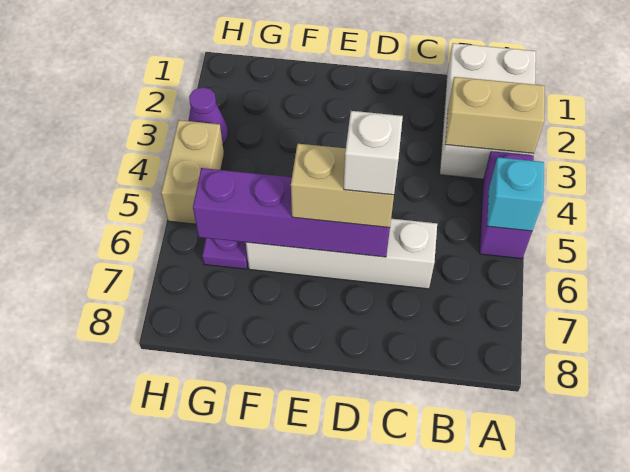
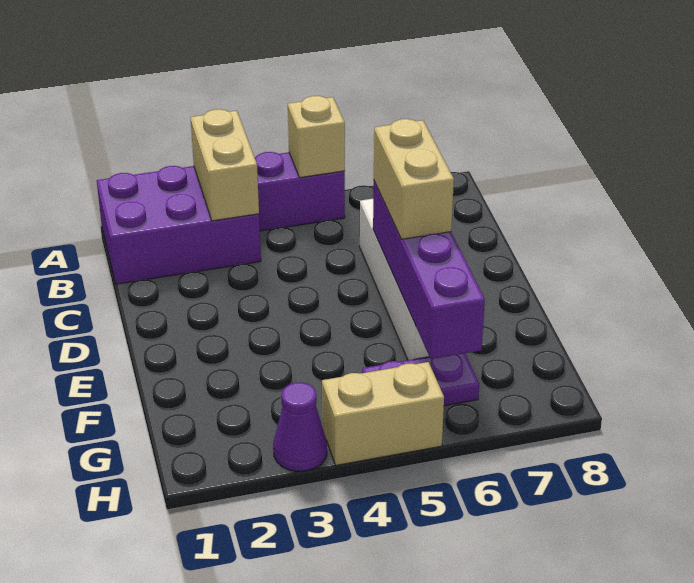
white brick A1:B3 level 1 -> purple brick A1:B3 level 1
cyan brick A5 level 2 -> tan brick A5 level 2
white brick D6 level 4 -> none

